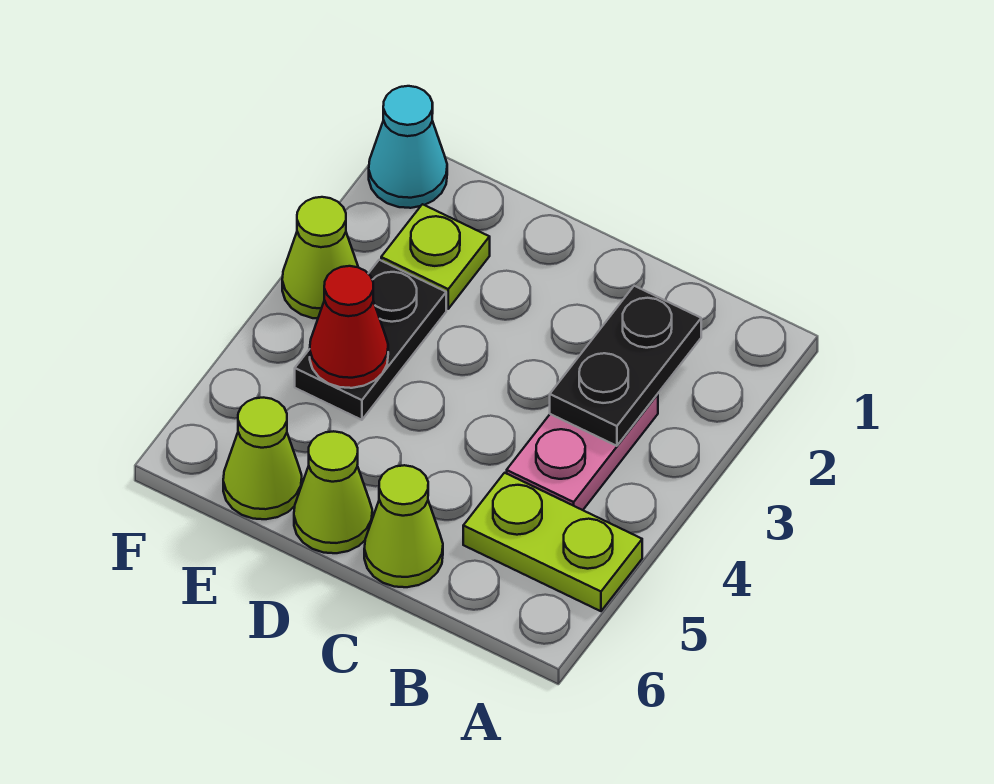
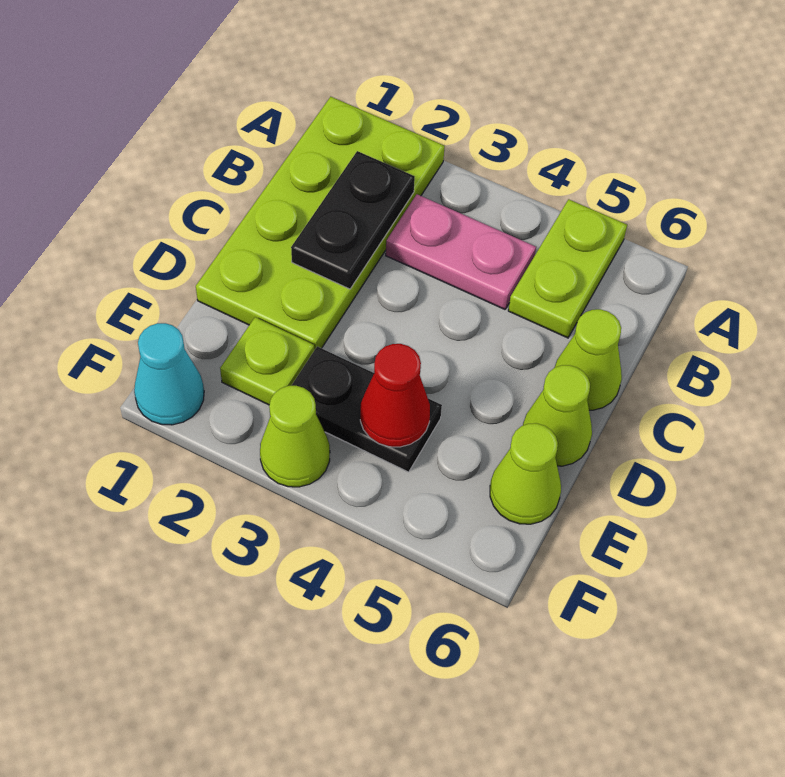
none -> lime plate A1:D2 level 1
black plate B2:B3 level 2 -> black plate B2:C2 level 2

